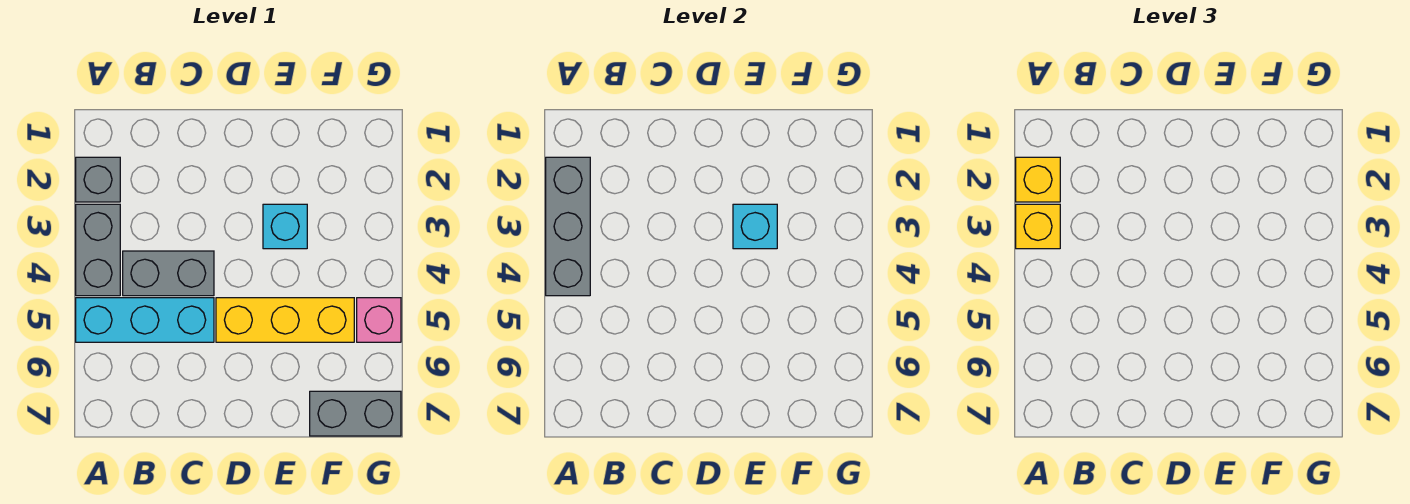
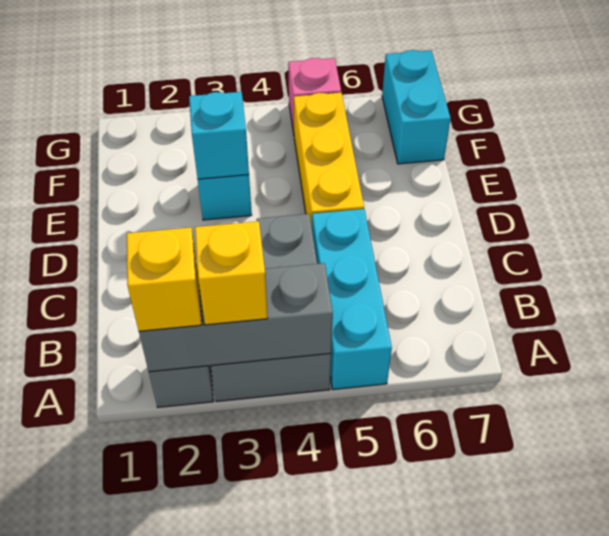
grey brick F7:G7 level 1 -> cyan brick F7:G7 level 1

